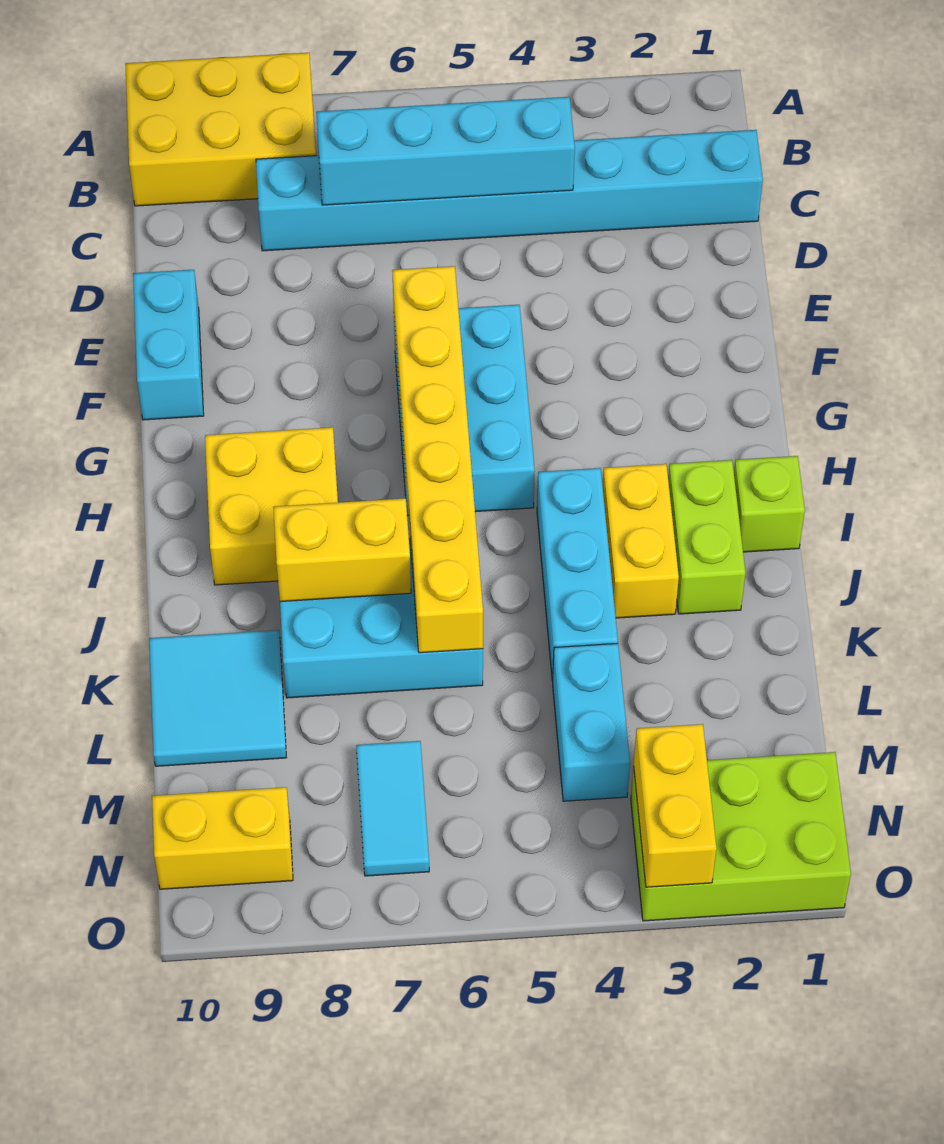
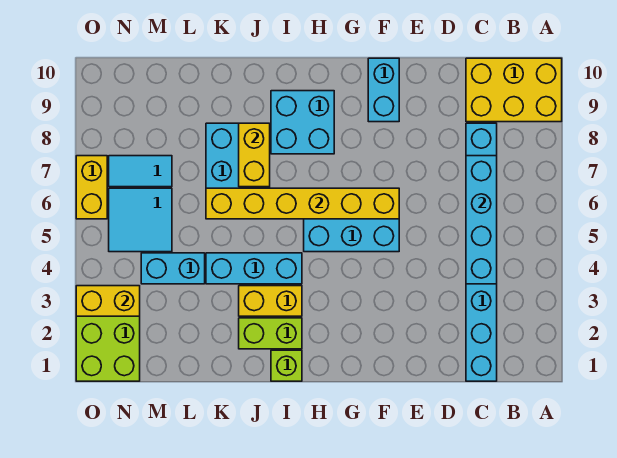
yellow brick A8:B10 level 1 -> yellow brick A9:C10 level 1
cyan brick E10:F10 level 1 -> cyan brick F9:F10 level 1
yellow brick H8:I9 level 1 -> cyan brick H8:I9 level 1
cyan tile K9:L10 level 1 -> cyan tile M5:N6 level 1
yellow brick N9:N10 level 1 -> yellow brick O6:O7 level 1

